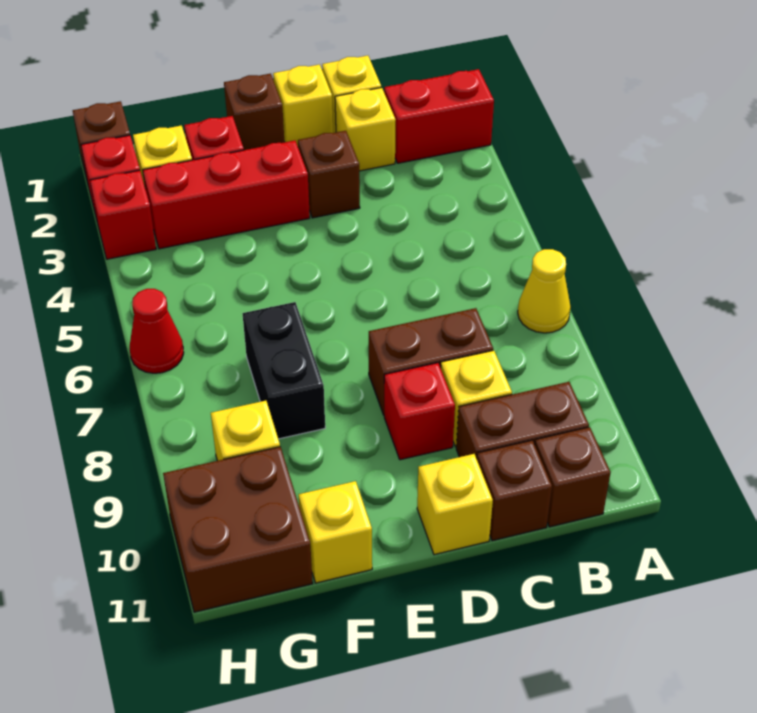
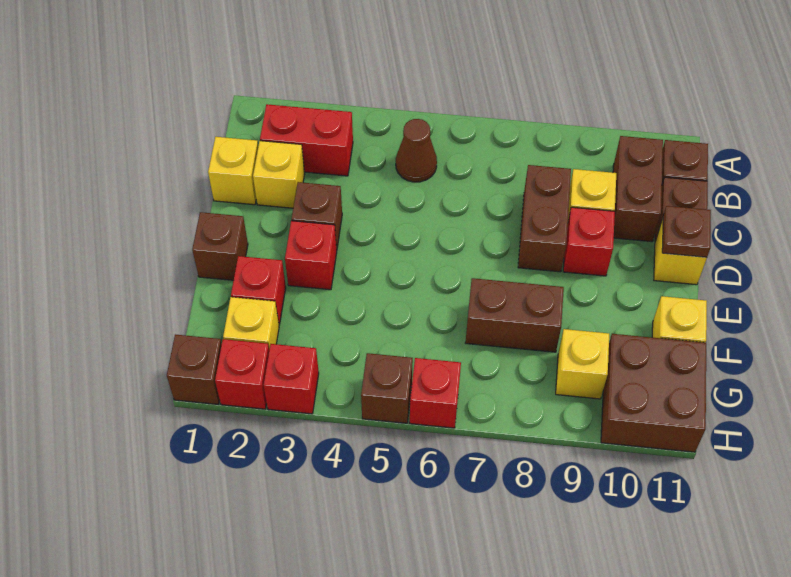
red brick A2:B2 level 1 -> red brick B2:B3 level 1
yellow cone A7 level 1 -> none
none -> brown cone B5 level 1
yellow brick D1 level 1 -> none
none -> brown plate D11 level 2
red brick E3:G3 level 1 -> red brick E3 level 1
black brick F7:F8 level 1 -> brown brick F7:F8 level 1
none -> brown brick H5 level 1
red cone H6 level 1 -> red brick H6 level 1

